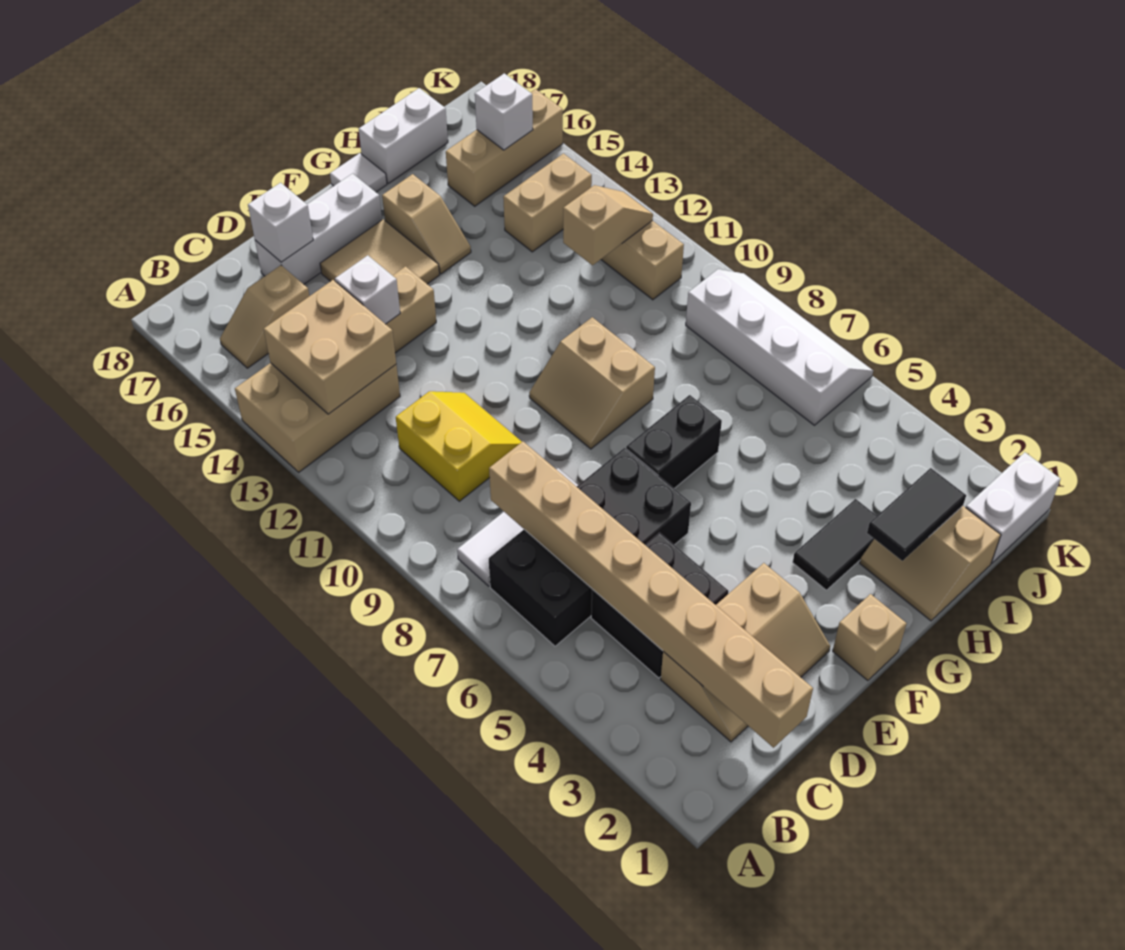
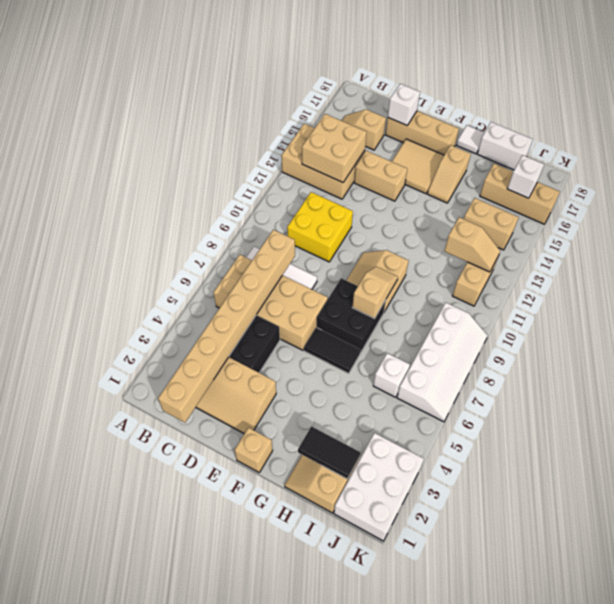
black brick B6:E7 level 1 -> tan brick B6:E7 level 1
yellow slope C10:D11 level 1 top C -> yellow brick C10:D11 level 1
white brick D14 level 2 -> white brick I6 level 1
white brick D17:F17 level 1 -> tan brick D17:F17 level 1
black brick F7:G7 level 1 -> black brick F7:G8 level 1
black tile G3:H3 level 1 -> black tile F6:G6 level 1
none -> tan slope G8:G9 level 2 top 8
white brick J1:K1 level 1 -> white brick J1:K3 level 1

